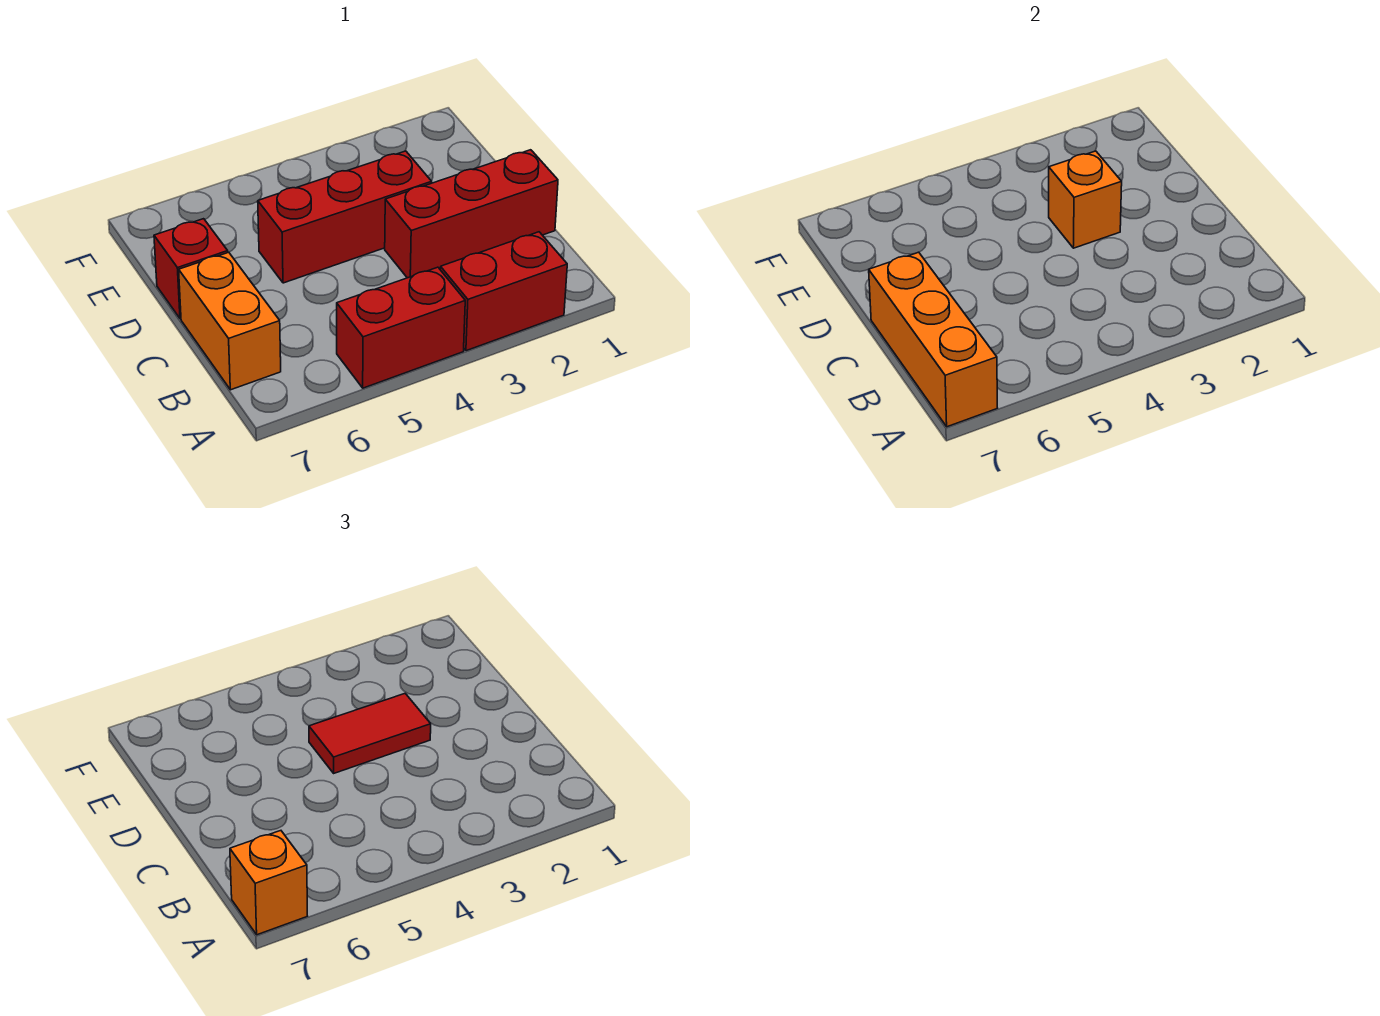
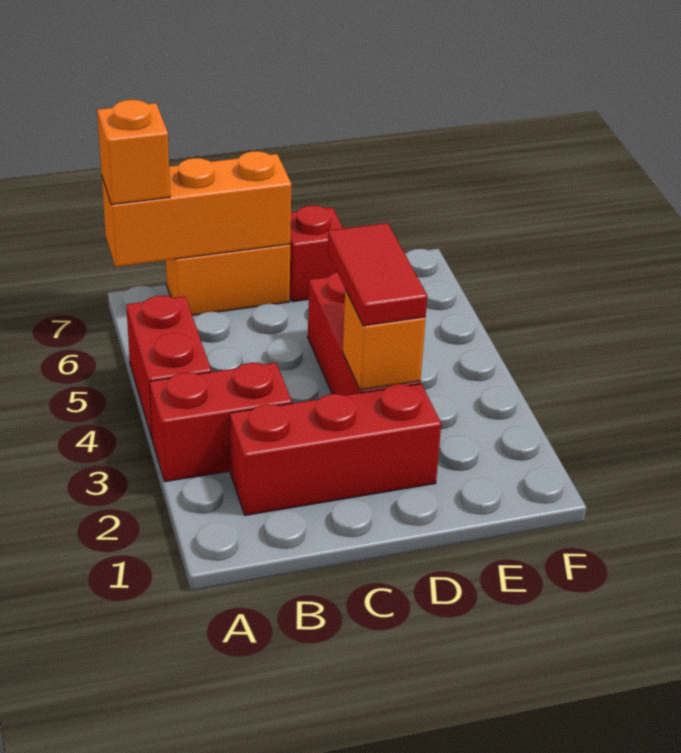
red brick A2:A3 level 1 -> red brick A3:B3 level 1
red brick C1:C3 level 1 -> red brick B2:D2 level 1

